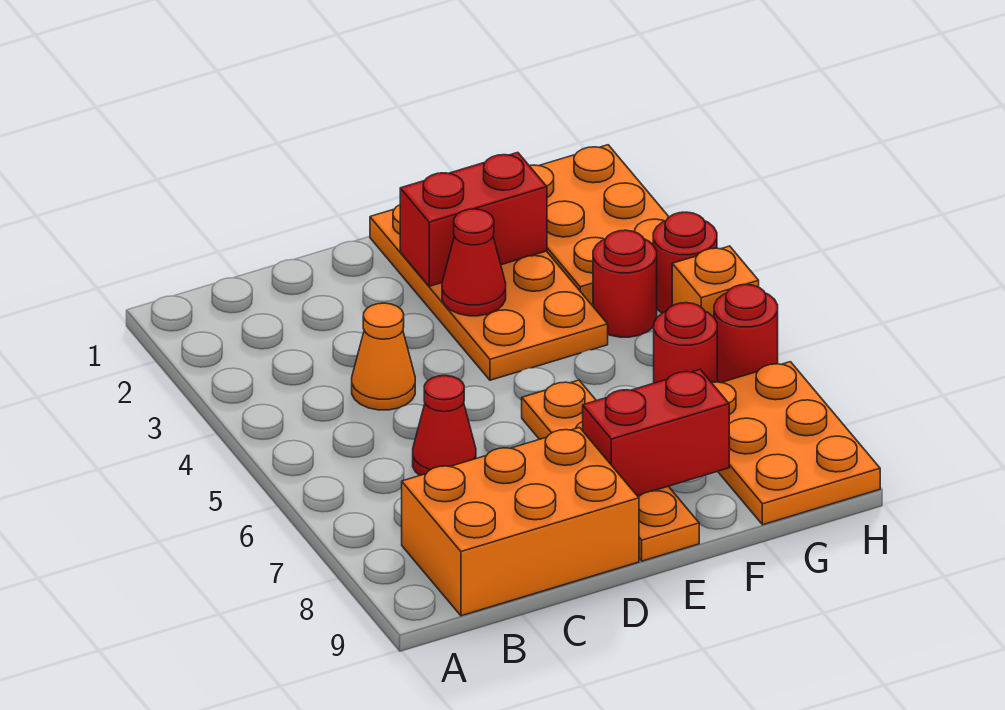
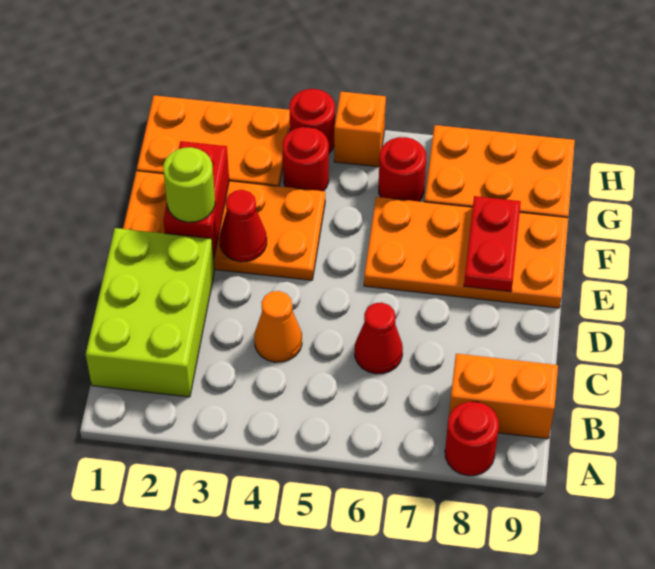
none -> lime brick B1:D2 level 1
orange brick B8:D9 level 1 -> orange brick B8:B9 level 1
none -> lime round brick E2 level 3
orange plate E6:E9 level 1 -> orange plate E6:F9 level 1
red brick E8:F8 level 2 -> red plate E8:F8 level 2
red round brick H6 level 1 -> red round brick A8 level 1

